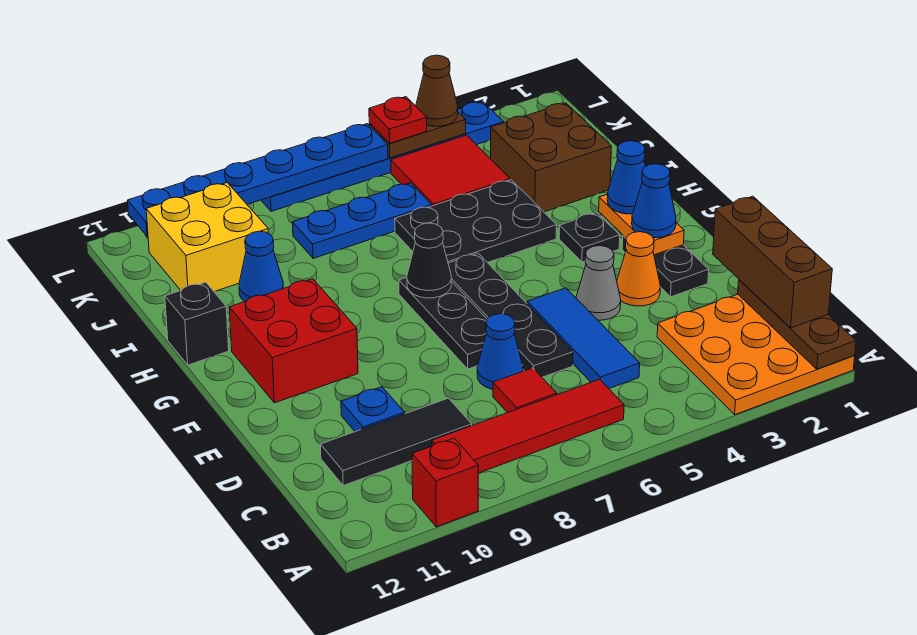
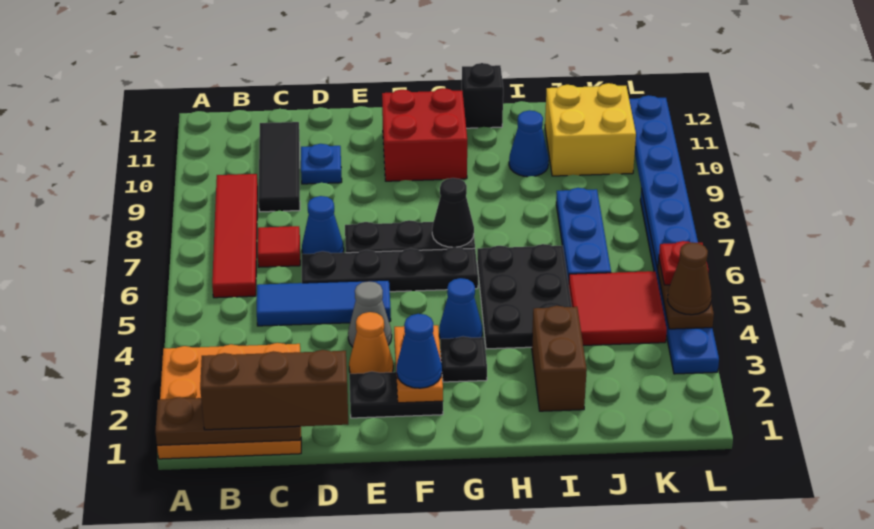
red brick A10 level 1 -> none
orange plate F2:G2 level 2 -> orange plate F2:F3 level 2
blue cone G2 level 3 -> blue cone G4 level 1
brown brick I2:J3 level 1 -> brown brick I2:I3 level 1

